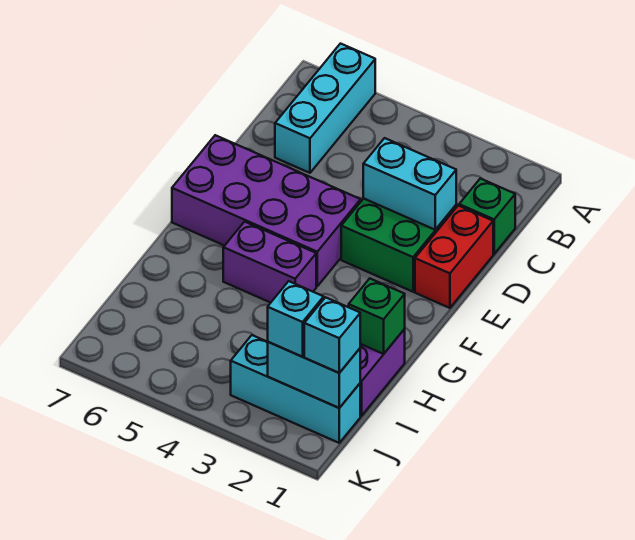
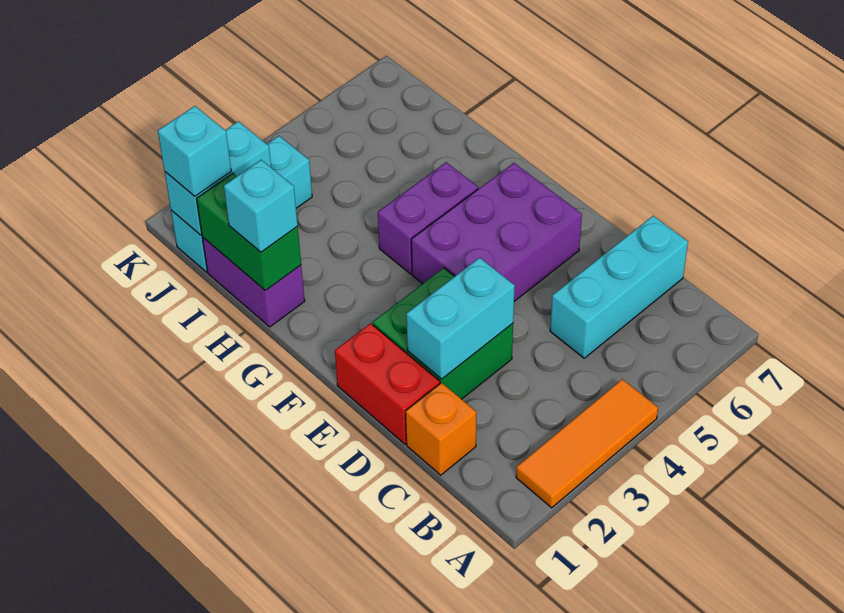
none -> orange tile A2:A4 level 1
cyan brick A6:C6 level 1 -> cyan brick C5:C7 level 1
green brick C1 level 1 -> orange brick C1 level 1
purple brick E4:F7 level 1 -> purple brick E4:F6 level 1
green brick H1 level 2 -> green brick H1:I1 level 2
cyan brick J2 level 3 -> cyan brick H1 level 3

